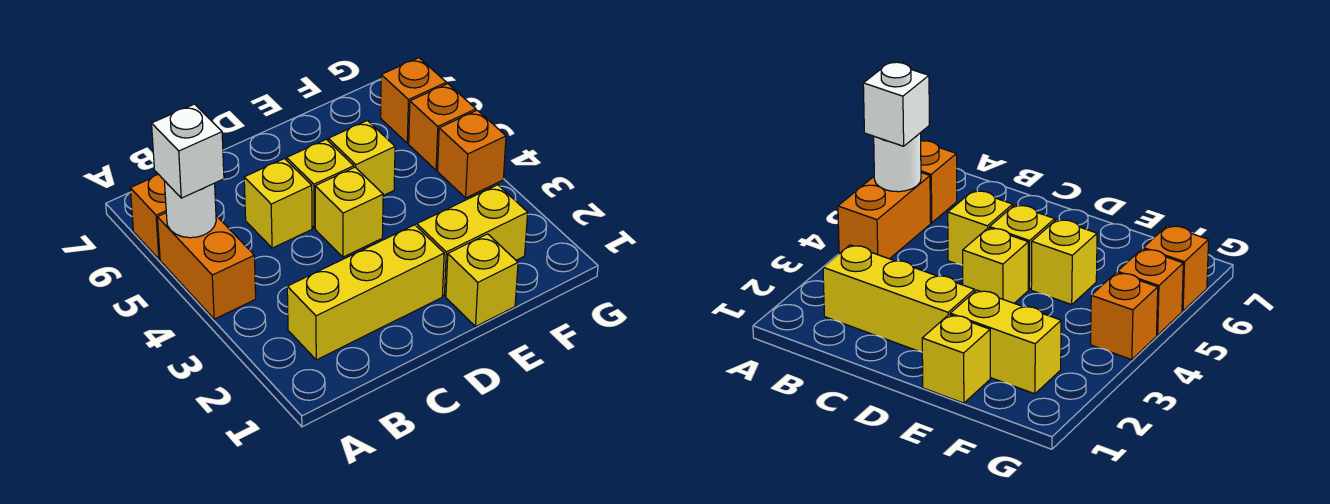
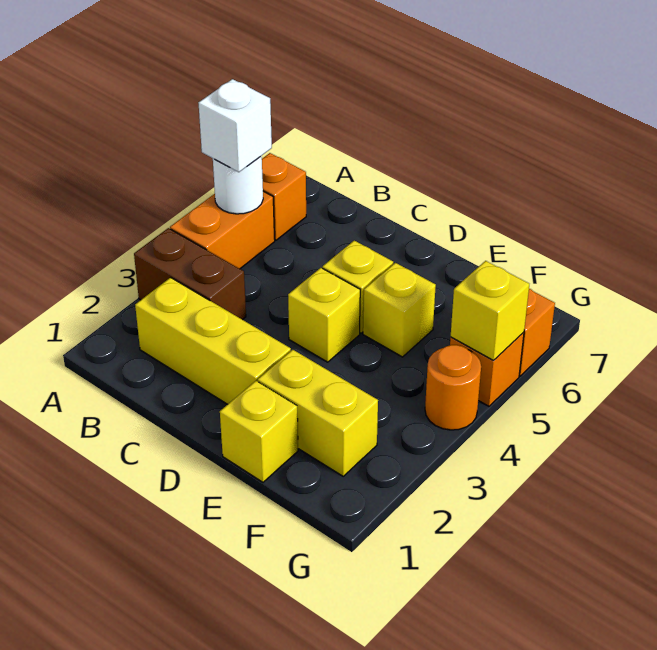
none -> brown brick A3:B3 level 1
yellow brick C5 level 1 -> yellow brick G5 level 2
orange brick G4 level 1 -> orange round brick G4 level 1

